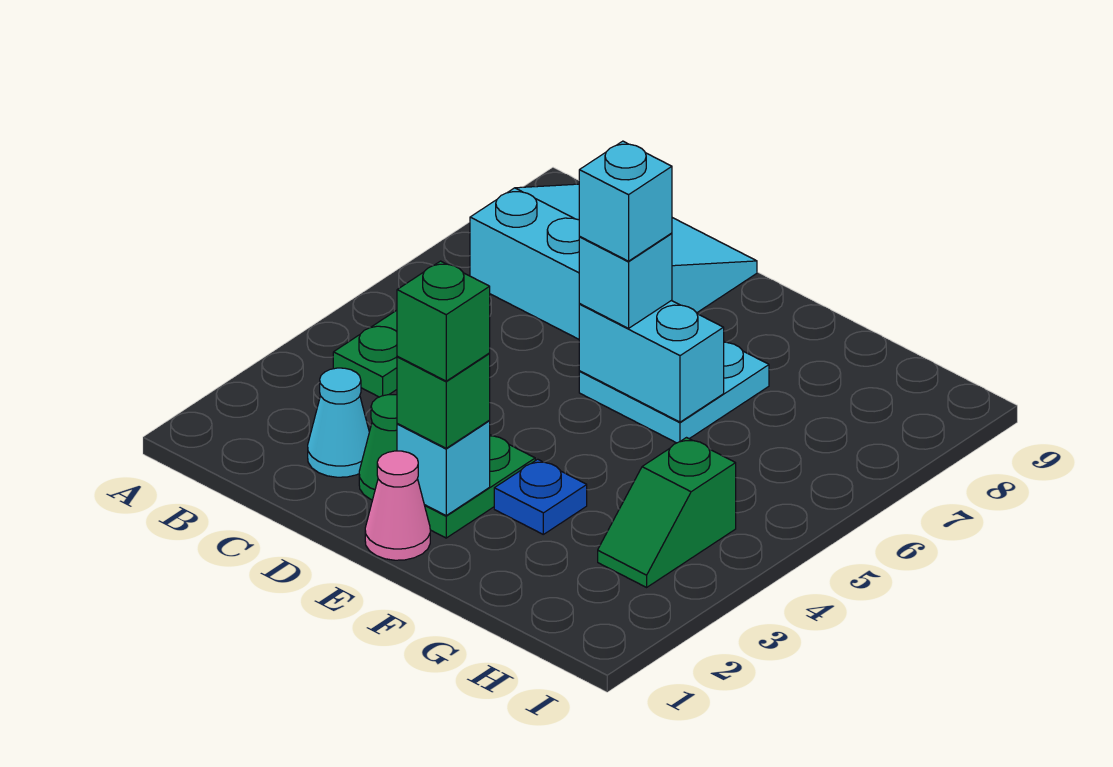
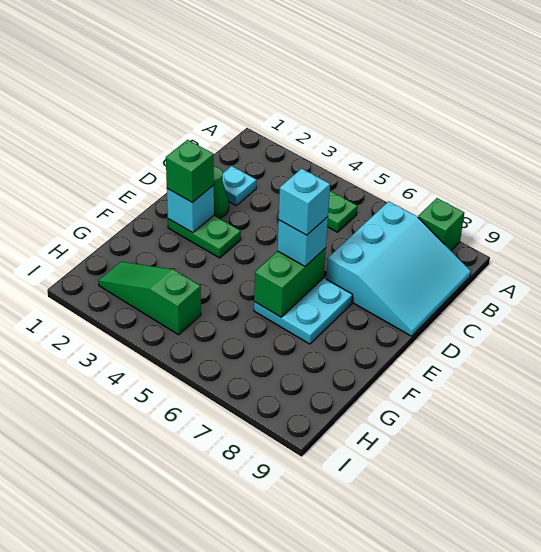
cyan cone C2 level 1 -> cyan plate C2 level 1
pink cone E1 level 1 -> none
green brick E2 level 4 -> green brick A8 level 1
cyan brick E6:F6 level 2 -> green brick E6:F6 level 2
blue plate F3 level 1 -> none
green slope H3:H4 level 1 top 4 -> green slope H2:H4 level 1 top 4

